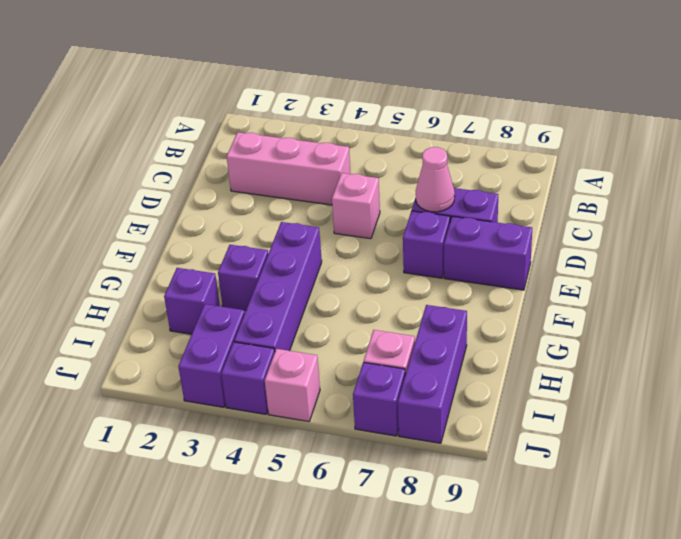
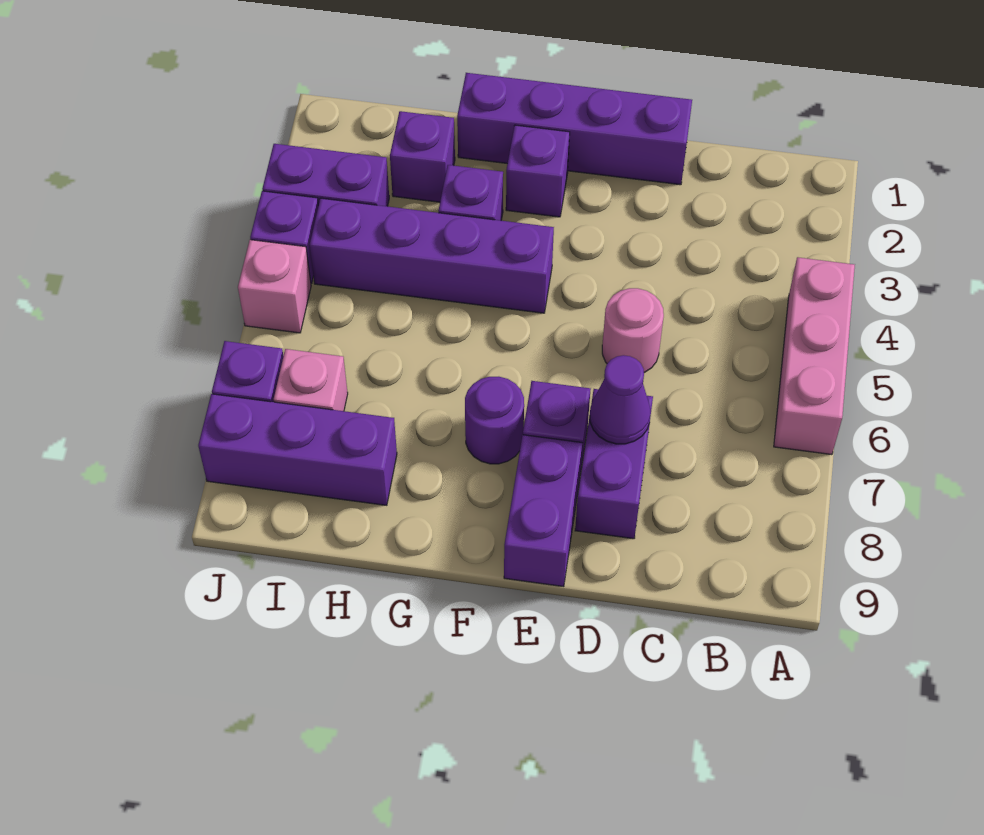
pink brick C2:C4 level 1 -> pink brick A4:A6 level 1
none -> purple brick D1:G1 level 1
pink brick D5 level 1 -> pink round brick D5 level 1
pink cone D7 level 2 -> purple cone D7 level 2
none -> purple brick F2 level 1
none -> purple round brick F7 level 1

